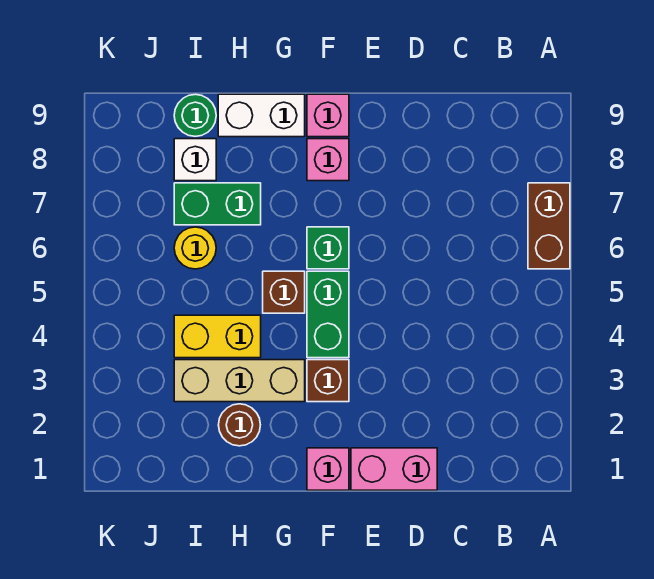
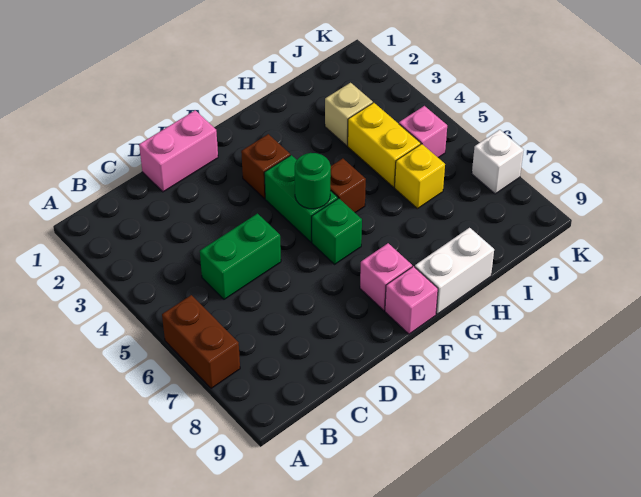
pink brick F1 level 1 -> pink brick J5 level 1
tan brick G3:I3 level 1 -> tan brick I3 level 1
brown round brick H2 level 1 -> none
yellow brick H4:I4 level 1 -> yellow brick I4:I5 level 1
green brick H7:I7 level 1 -> green brick C5:D5 level 1
yellow round brick I6 level 1 -> yellow brick I6 level 1
white brick I8 level 1 -> white brick K7 level 1
green round brick I9 level 1 -> green round brick F5 level 2

